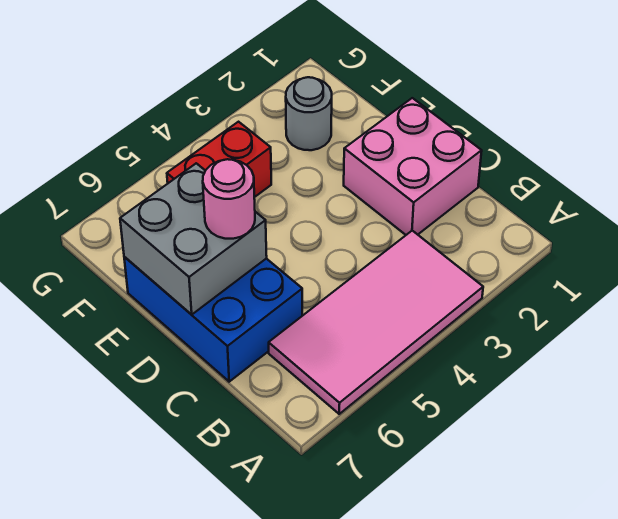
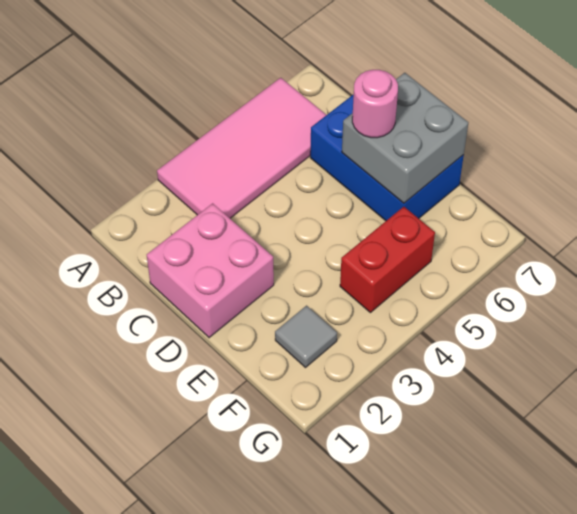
grey round brick F2 level 1 -> grey tile F2 level 1

